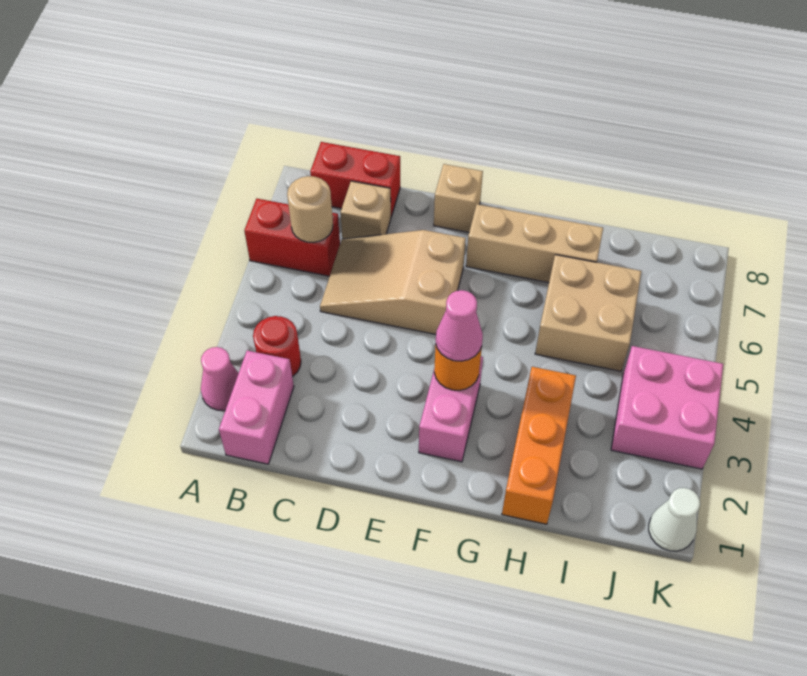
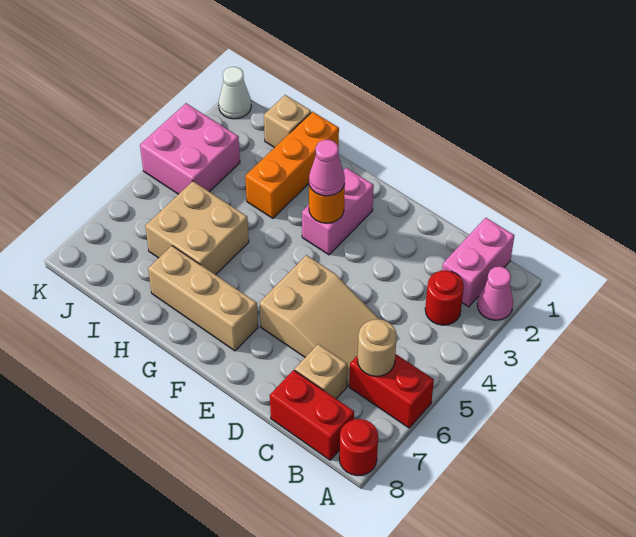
none -> red round brick A8 level 1
tan brick E8 level 1 -> tan brick I1 level 1

